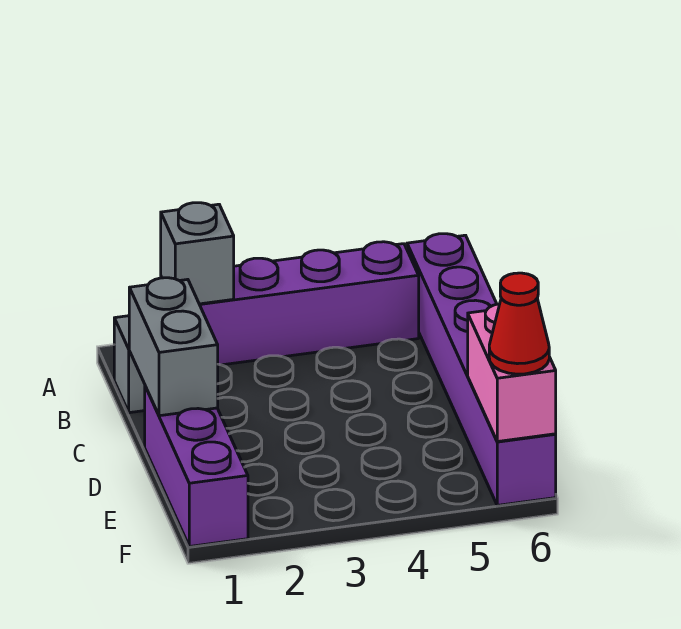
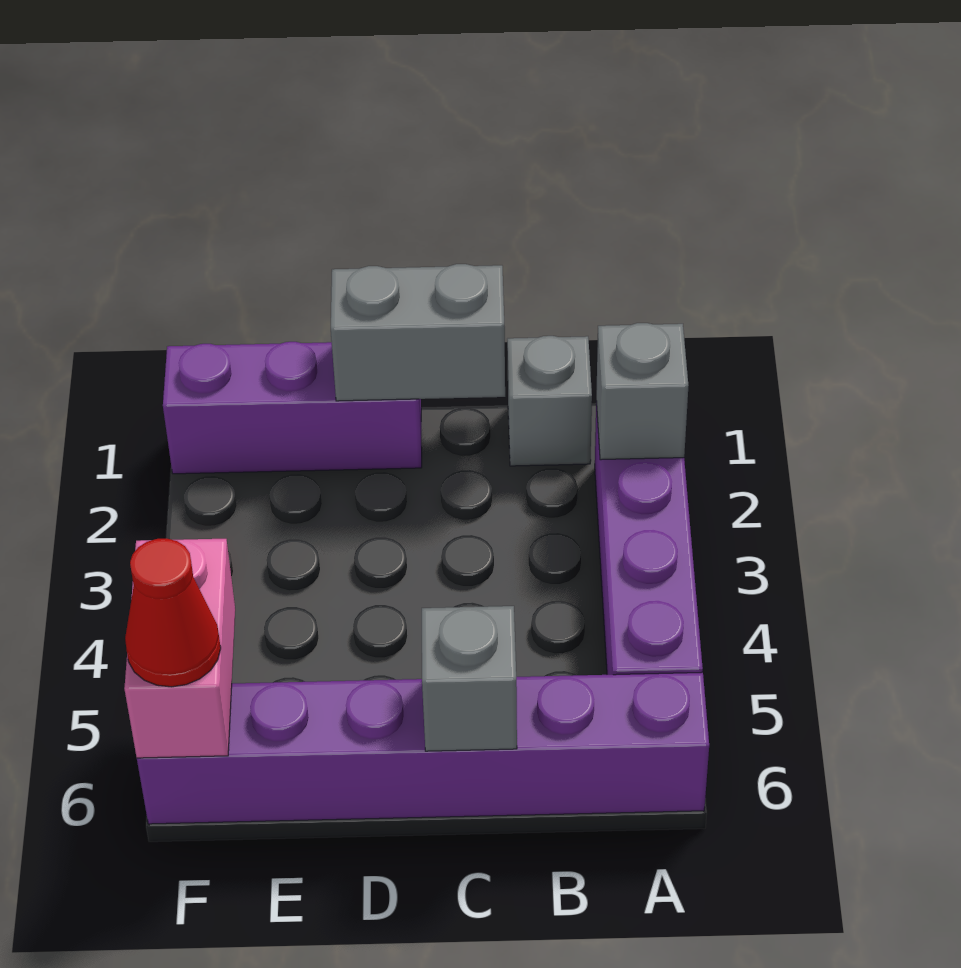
none -> grey brick C6 level 2
pink brick E6:F6 level 2 -> pink brick F5:F6 level 2

